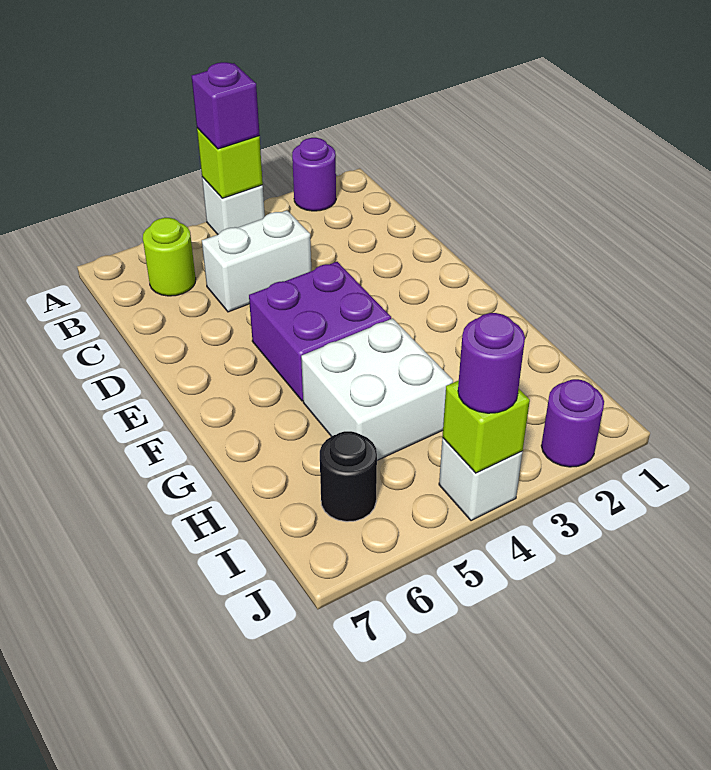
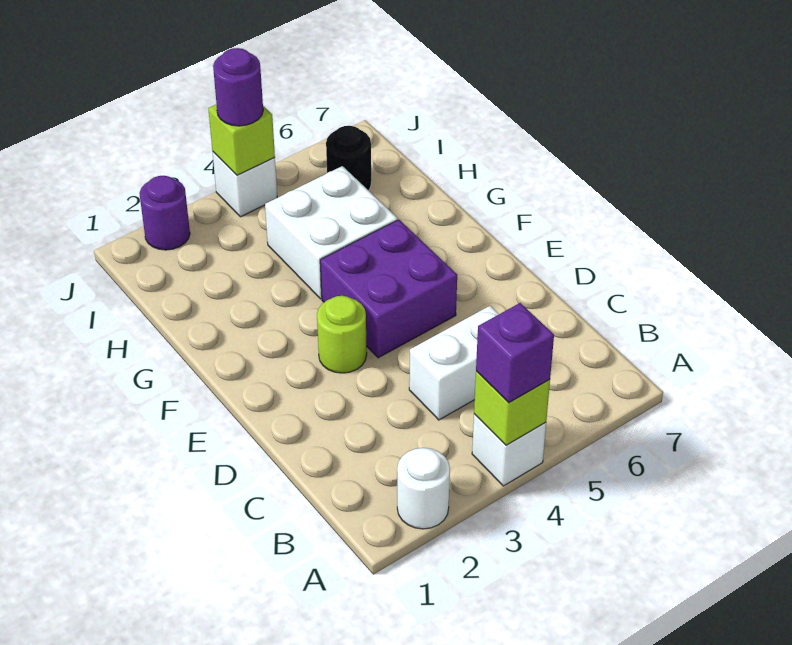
purple round brick A2 level 1 -> white round brick A2 level 1
lime round brick B6 level 1 -> lime round brick E3 level 1

